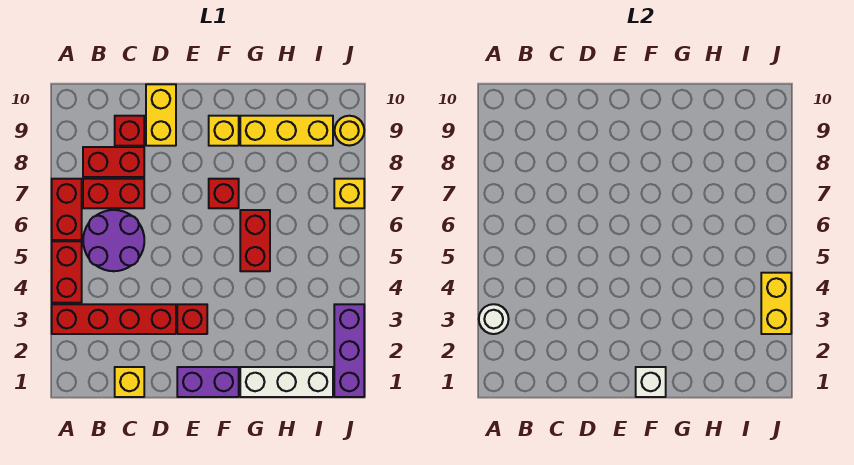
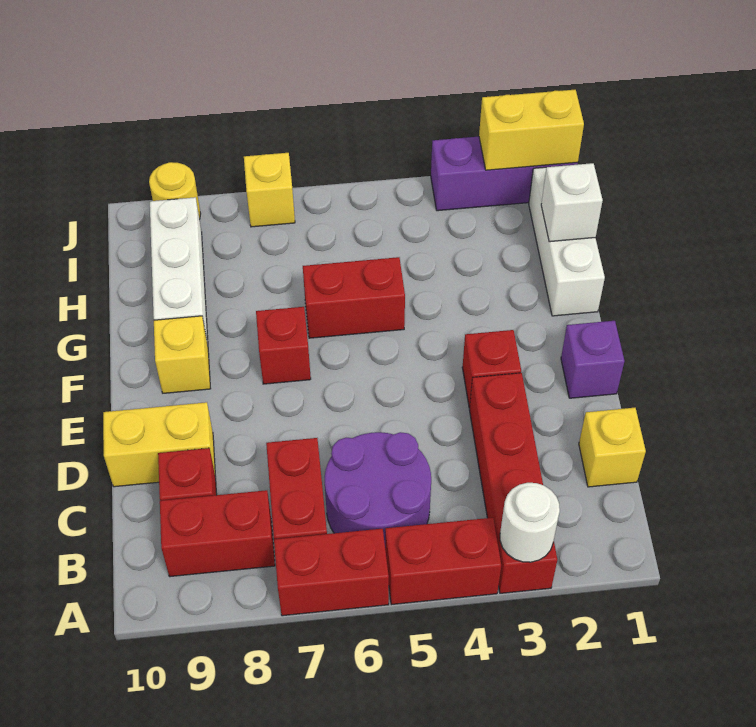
red brick B8:C8 level 1 -> red brick B8:B9 level 1
purple brick E1:F1 level 1 -> purple brick E1 level 1
white brick F1 level 2 -> white brick H1 level 2
yellow brick G9:I9 level 1 -> white brick G9:I9 level 1
yellow brick J3:J4 level 2 -> yellow brick J1:J2 level 2

